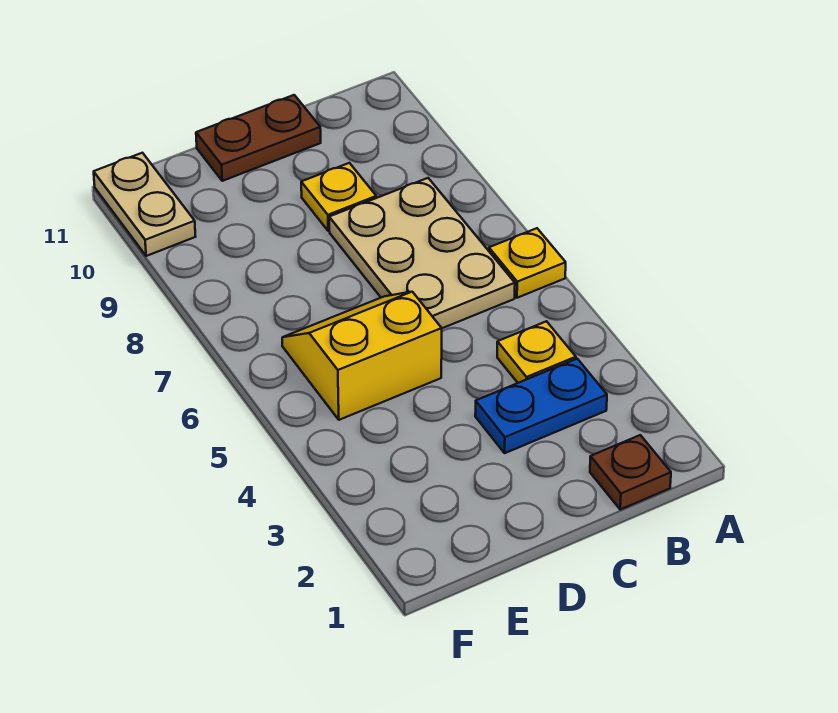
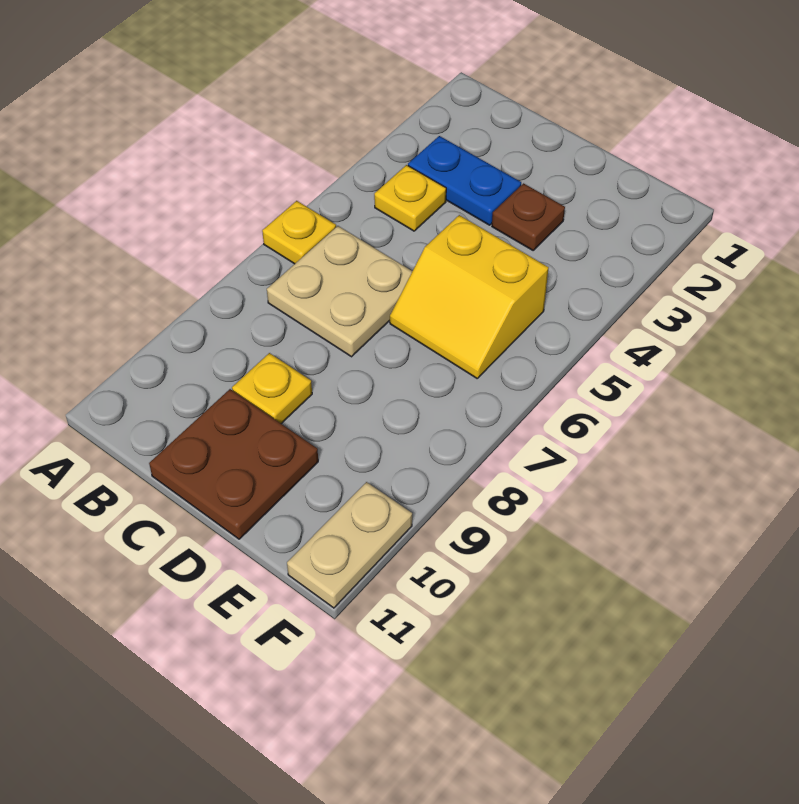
brown plate B1 level 1 -> brown plate D3 level 1
tan plate B6:C8 level 1 -> tan plate B6:C7 level 1
brown plate C11:D11 level 1 -> brown plate C10:D11 level 1

